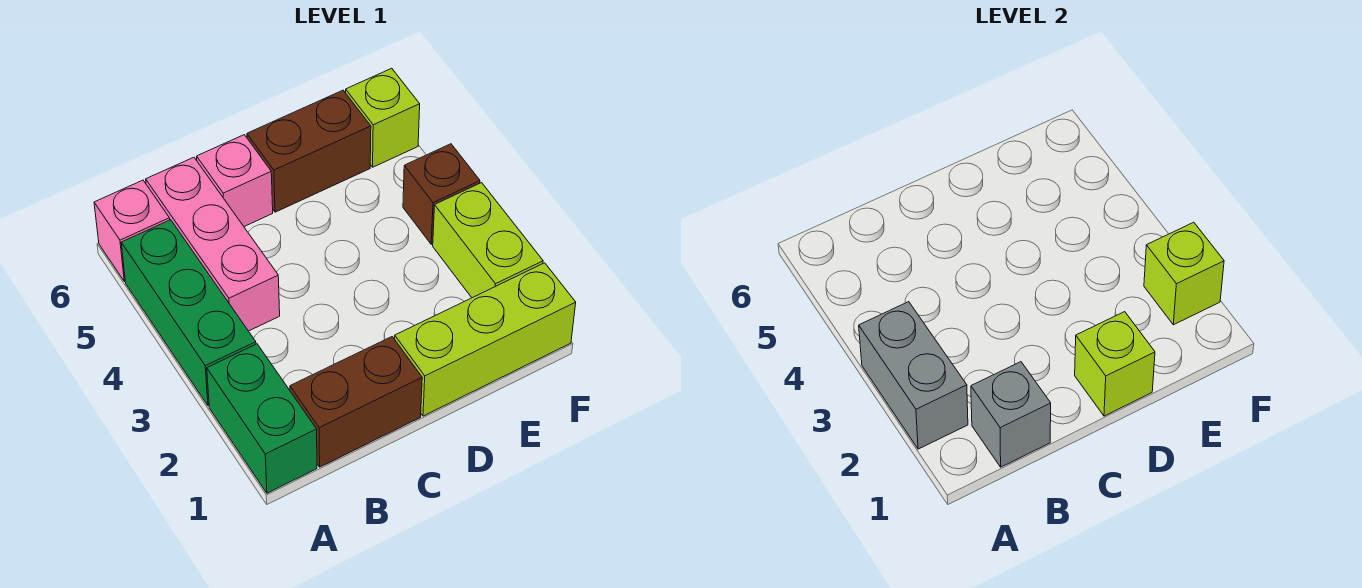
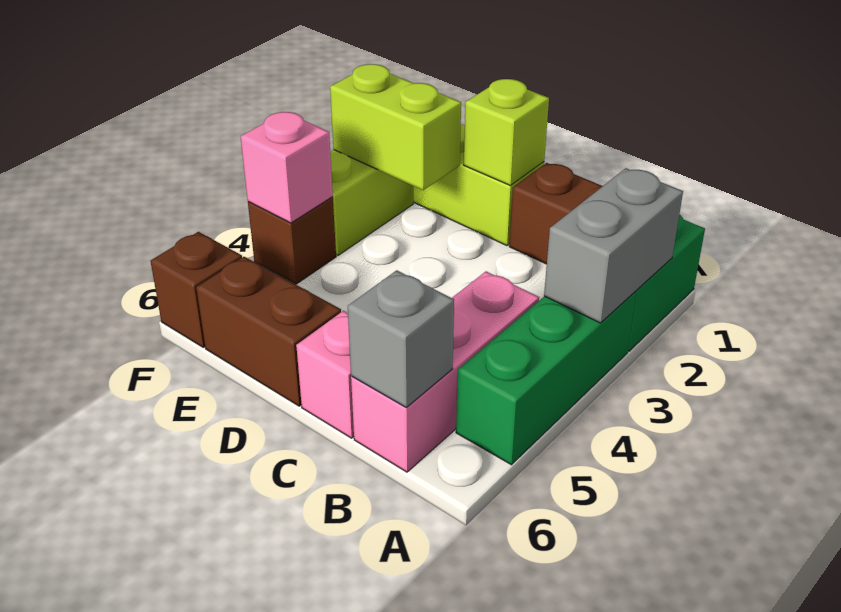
pink brick A6 level 1 -> pink brick F4 level 2
grey brick B1 level 2 -> grey brick B6 level 2
lime brick F2 level 2 -> lime brick E2:F2 level 2
lime brick F6 level 1 -> brown brick F6 level 1

